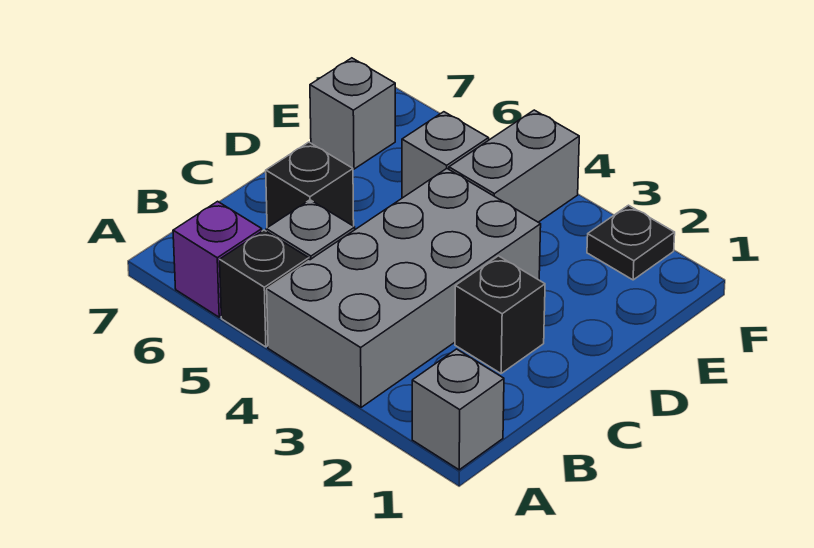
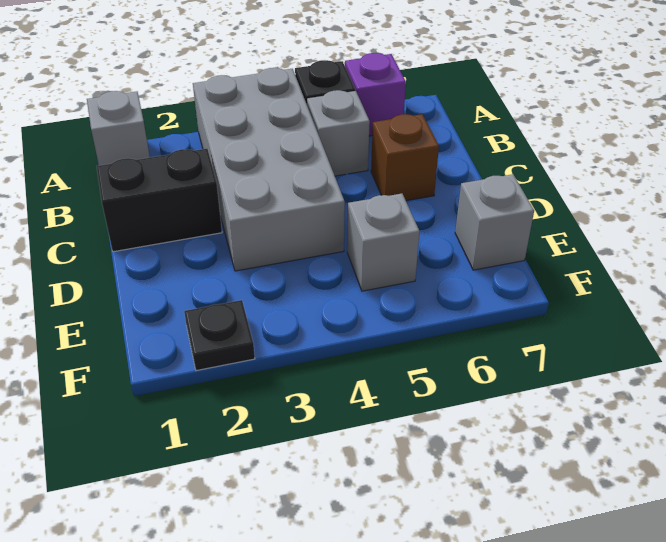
black brick C2 level 1 -> black brick C1:C2 level 1
black brick C6 level 1 -> brown brick C6 level 1
grey brick E4:F4 level 1 -> none

